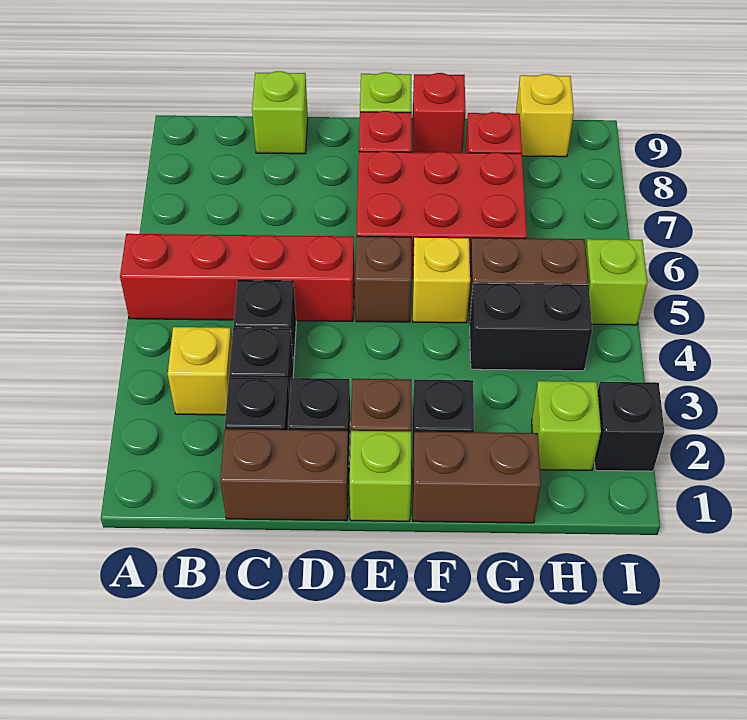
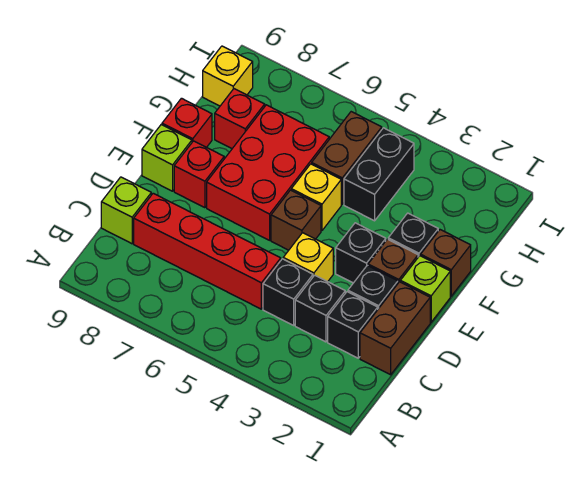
red brick A5:D5 level 1 -> red brick C5:C8 level 1
yellow brick B3 level 1 -> yellow brick D4 level 1
brown brick F1:G1 level 1 -> brown brick F1 level 1
lime brick H2 level 1 -> none
black brick I2 level 1 -> black brick E3 level 1
lime brick I5 level 1 -> none

